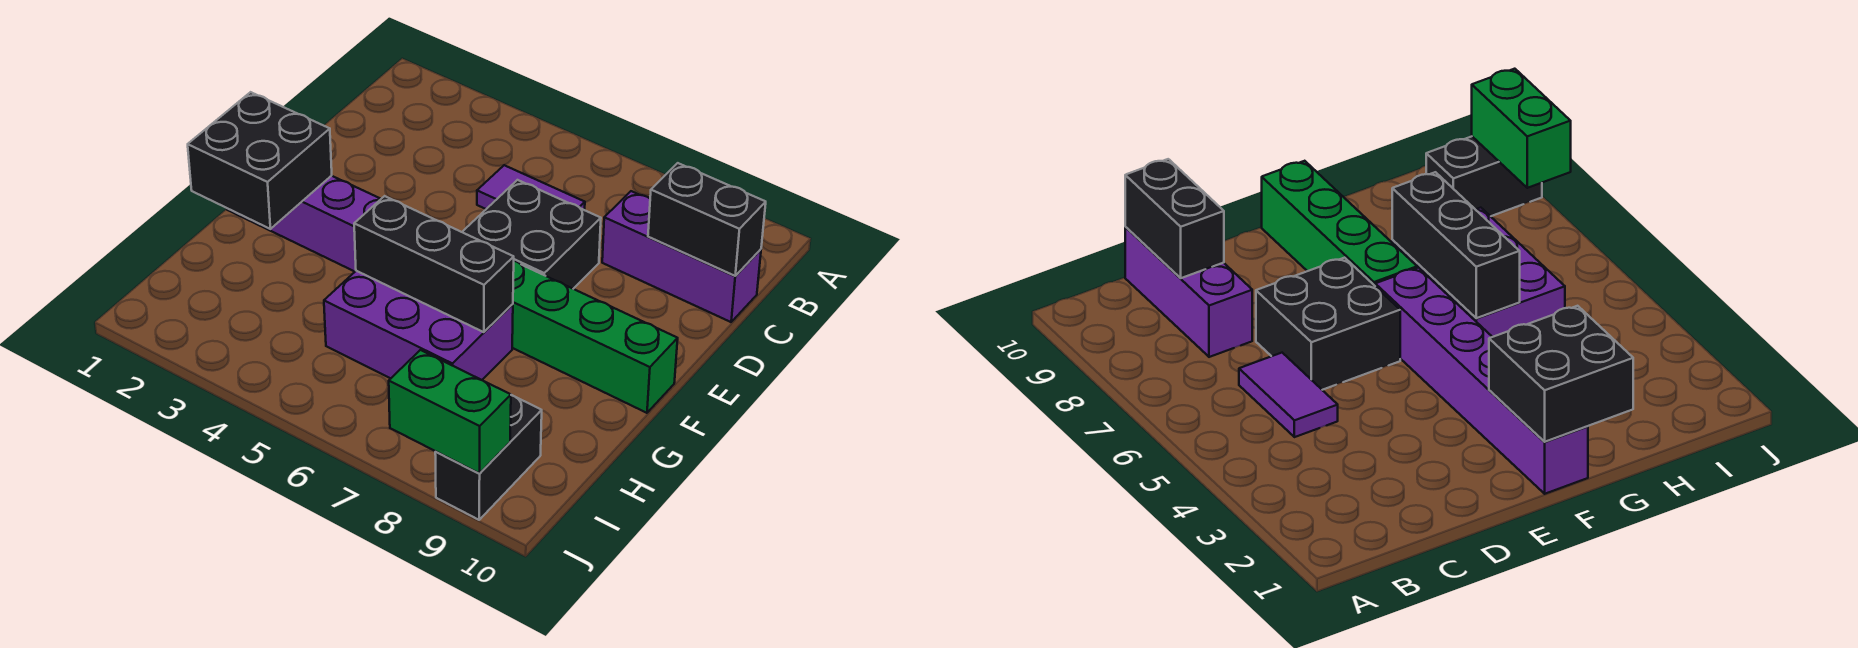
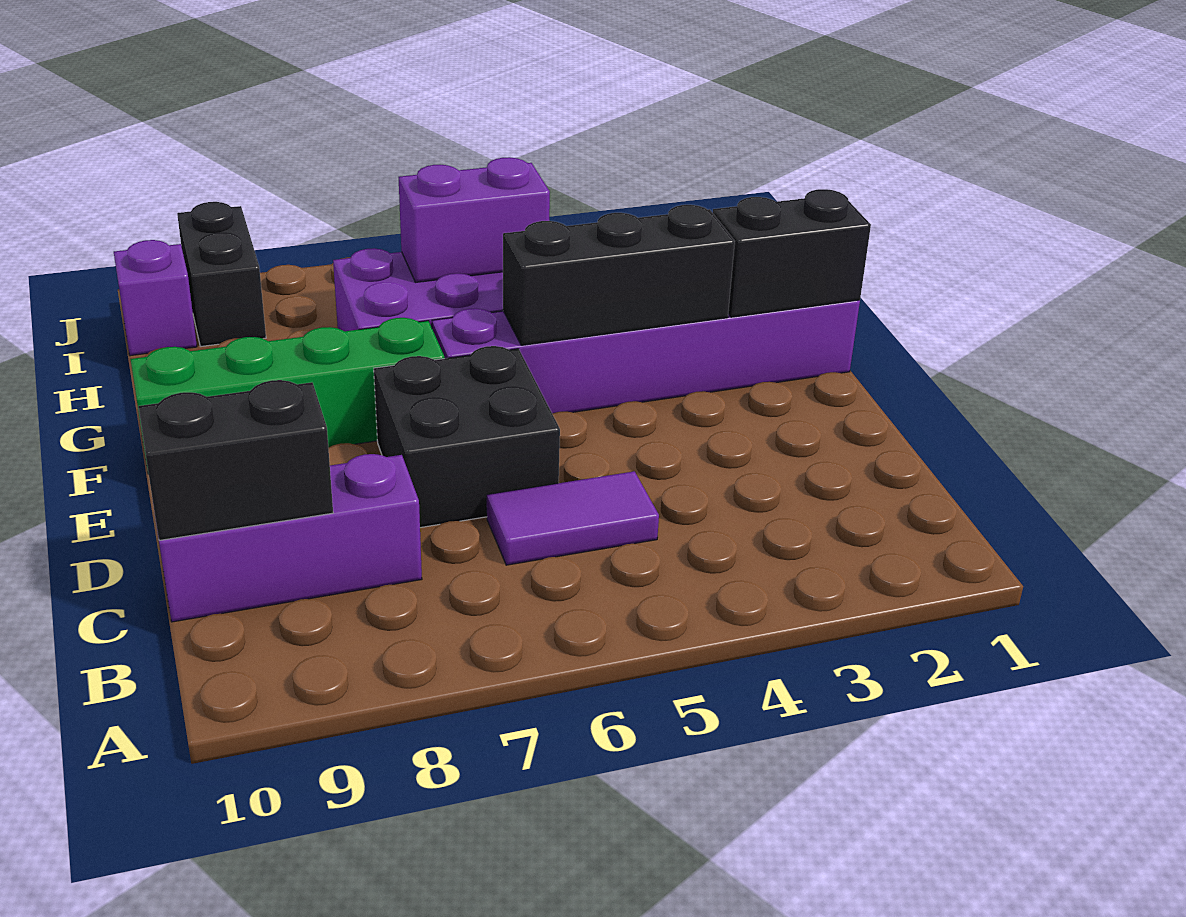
black brick F1:G2 level 2 -> black brick F1:F2 level 2
black brick G5:G7 level 2 -> black brick F3:F5 level 2
none -> purple brick H5:H6 level 2
none -> purple brick I10 level 1
green brick J8:J9 level 2 -> none

